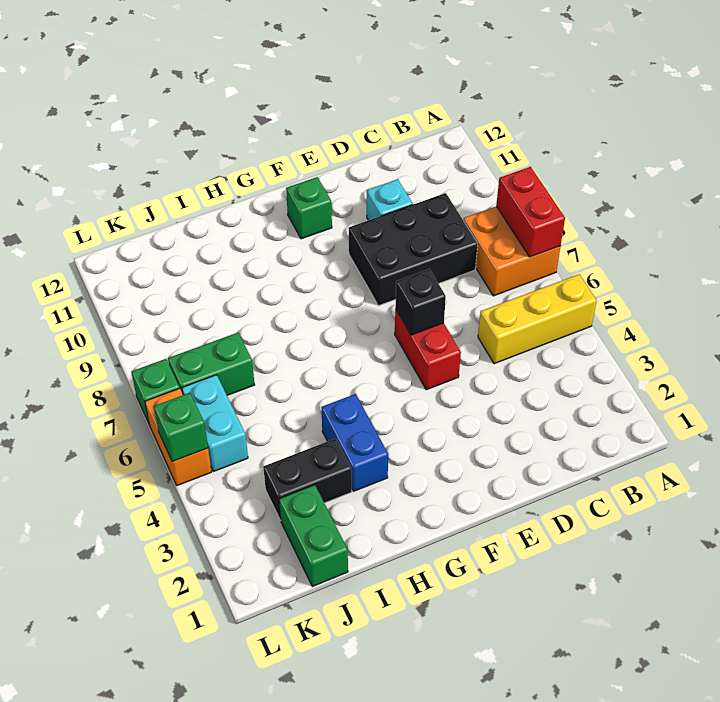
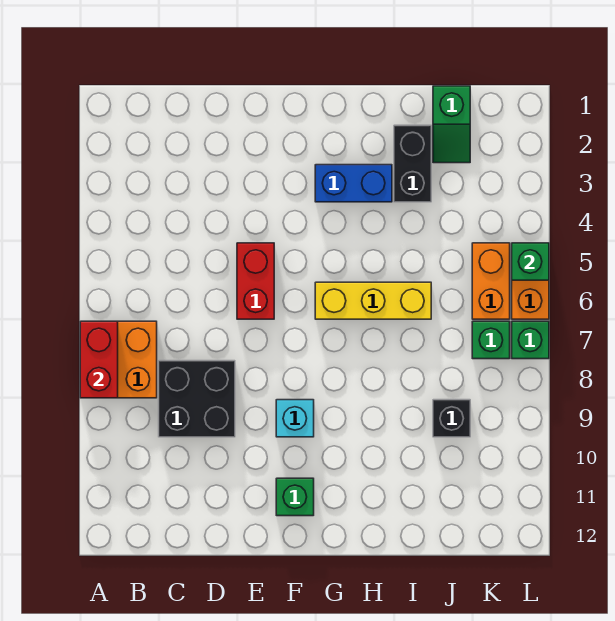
yellow brick A5:C5 level 1 -> yellow brick G6:I6 level 1
black brick C8:E9 level 1 -> black brick C8:D9 level 1
cyan brick D10 level 1 -> cyan brick F9 level 1
black brick E6 level 2 -> black brick J9 level 1
blue brick H3:H4 level 1 -> blue brick G3:H3 level 1
black brick I3:J3 level 1 -> black brick I2:I3 level 1
green brick J1:J2 level 1 -> green slope J1:J2 level 1 top 1
green brick J7:K7 level 1 -> green brick K7 level 1
cyan brick K5:K6 level 1 -> orange brick K5:K6 level 1

